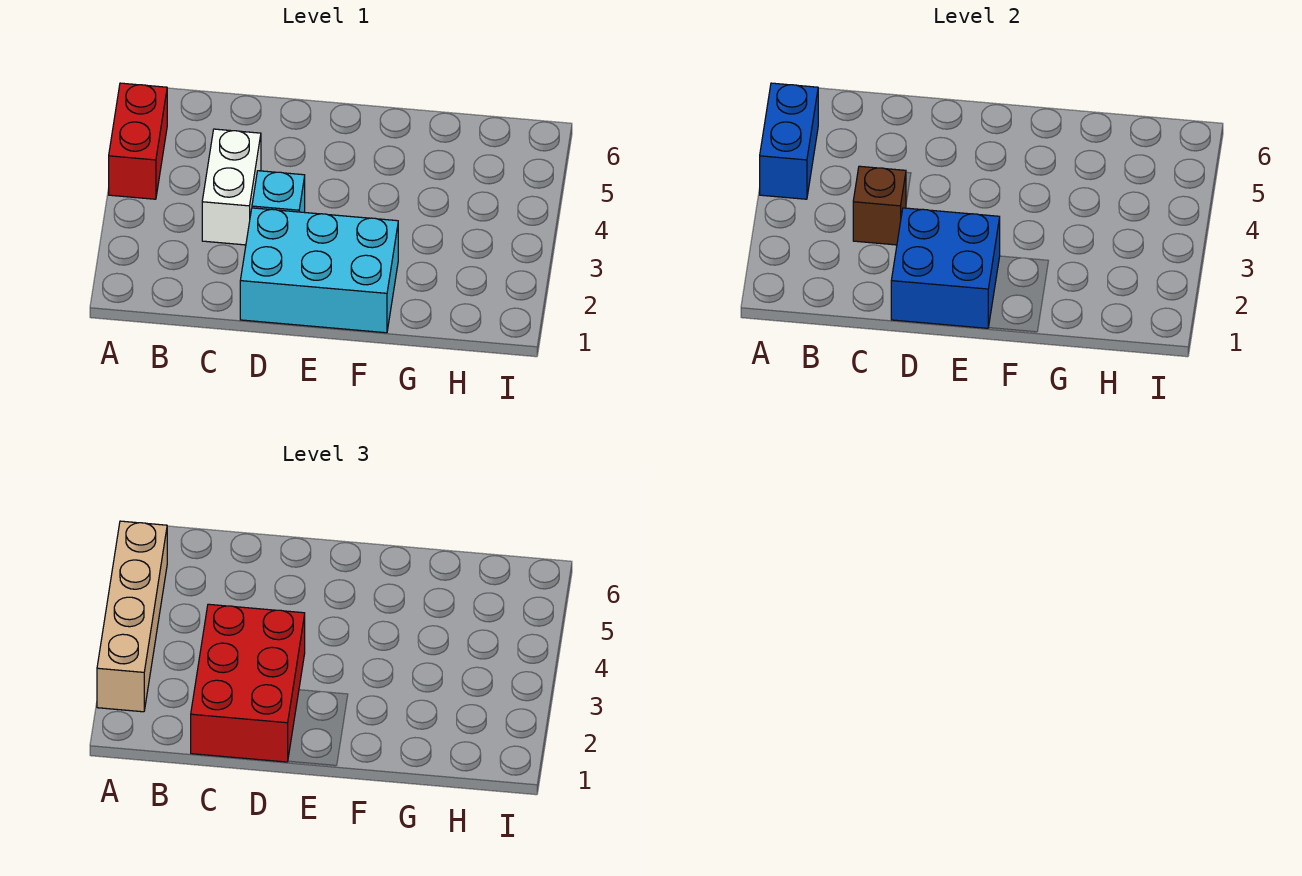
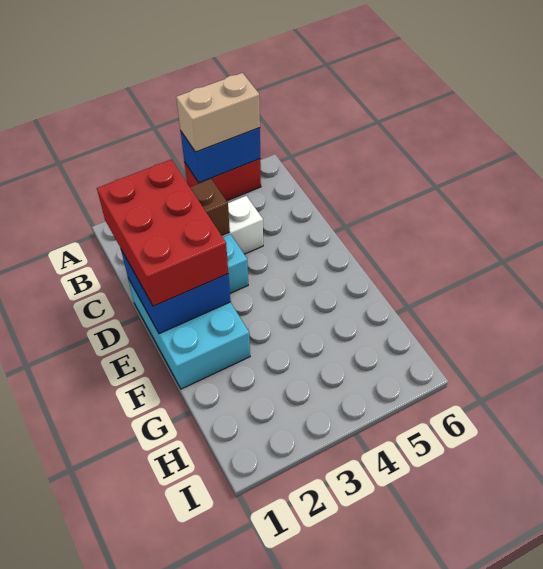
tan brick A2:A5 level 3 -> tan brick A4:A5 level 3
red brick C1:D3 level 3 -> red brick C1:E2 level 3

